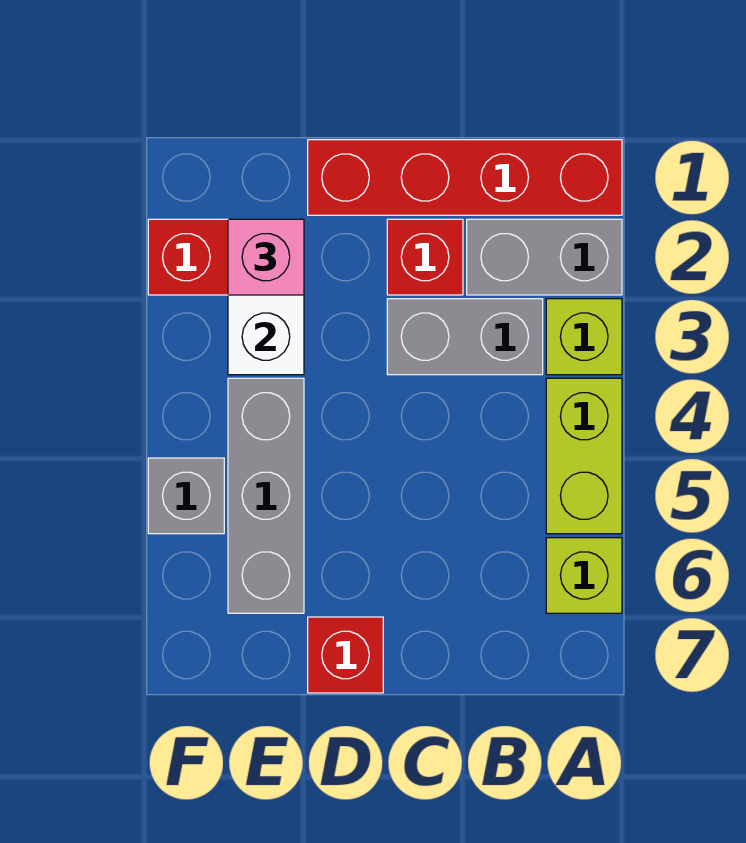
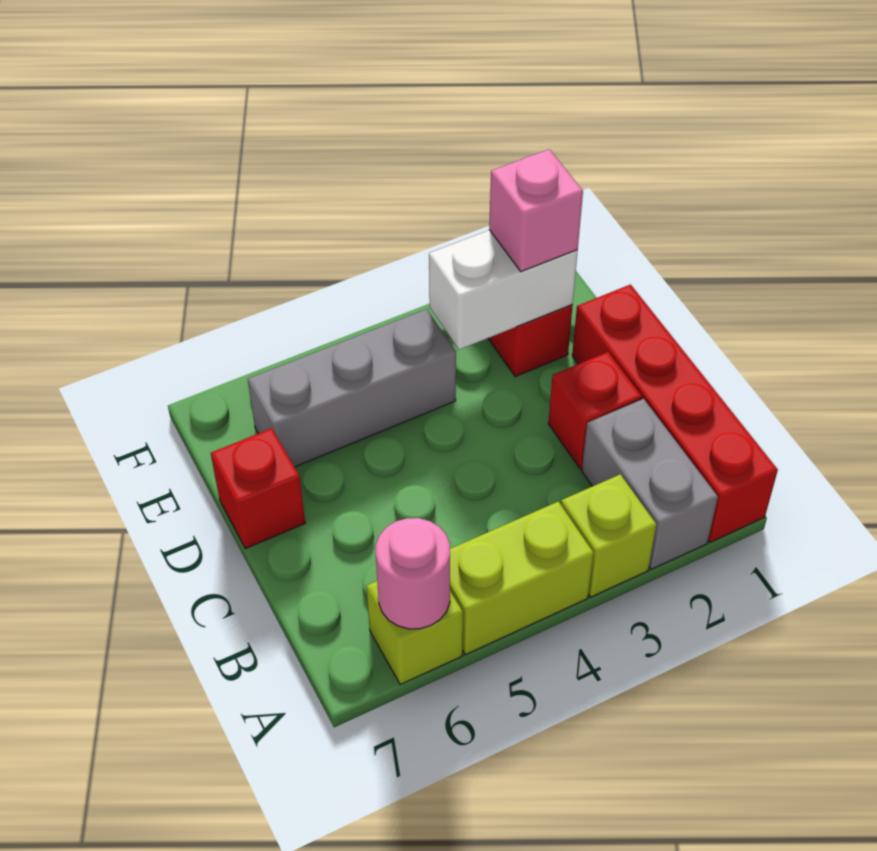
none -> pink round brick A6 level 2
grey brick B3:C3 level 1 -> none
grey brick F5 level 1 -> none

